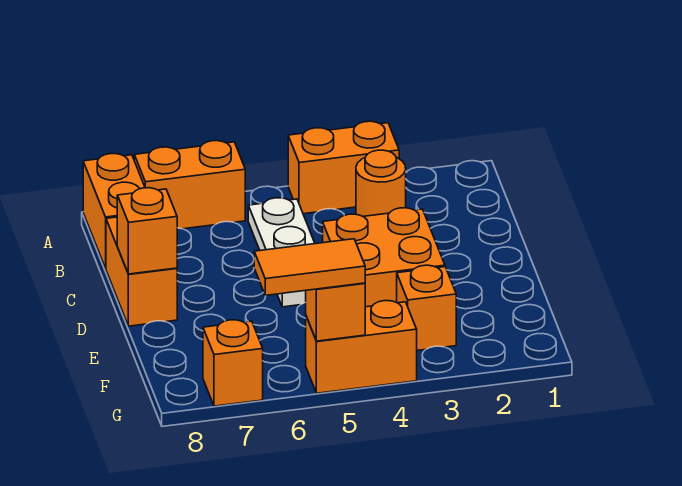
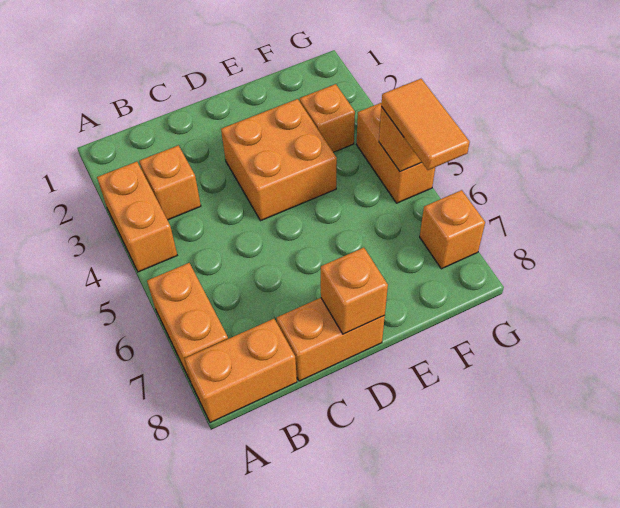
orange round brick B3 level 1 -> orange brick B3 level 1
white plate B5:D5 level 1 -> none

